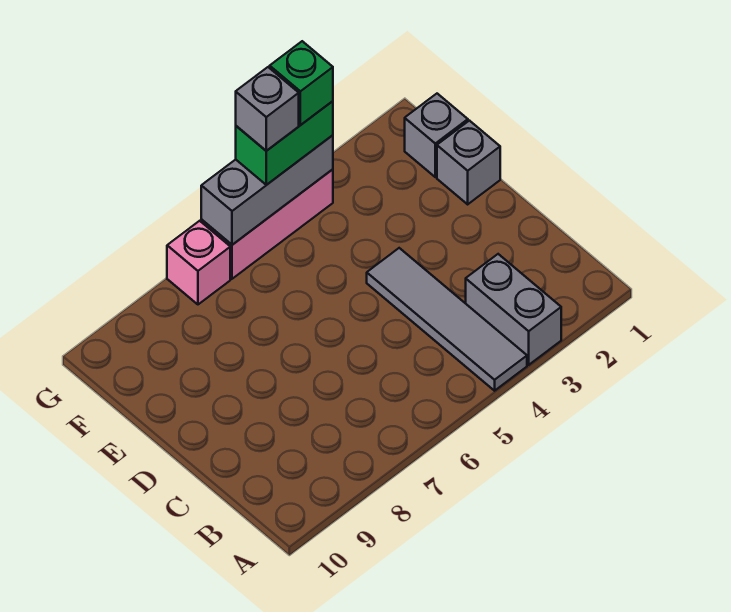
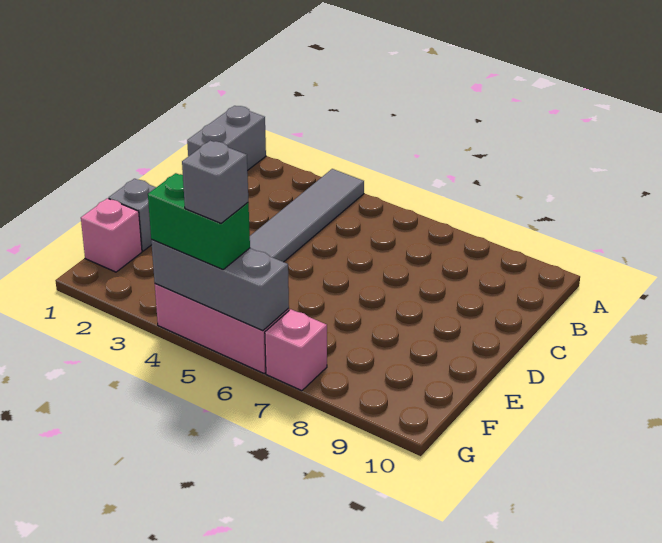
grey brick A3:B3 level 1 -> grey brick A1:B1 level 1
grey brick F1 level 1 -> pink brick F1 level 1
green brick G4 level 4 -> none

